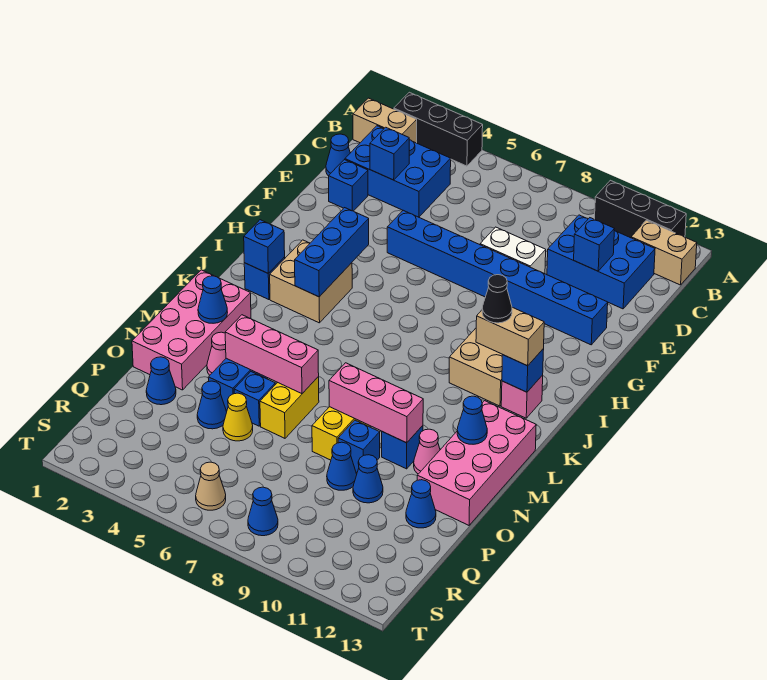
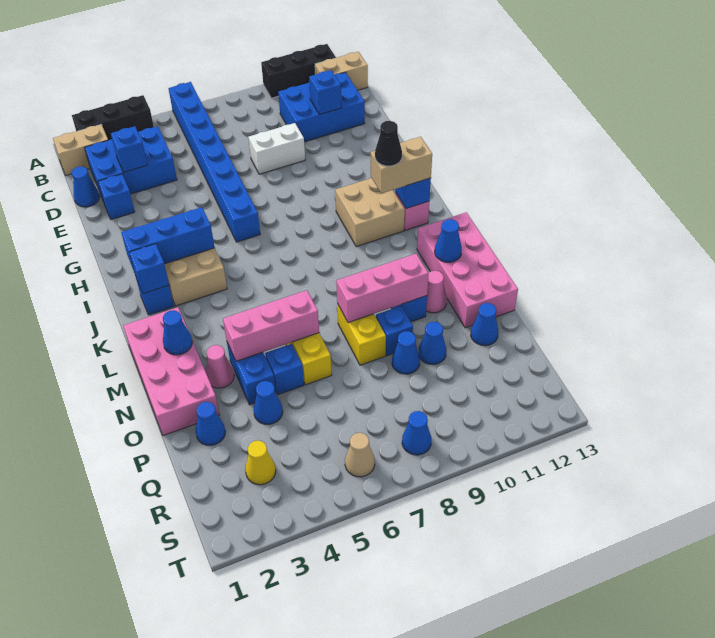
blue brick F5:F12 level 1 -> blue brick A6:H6 level 1
blue brick H4:J4 level 2 -> blue brick I2:I4 level 2
yellow cone P5 level 1 -> yellow cone R3 level 1

